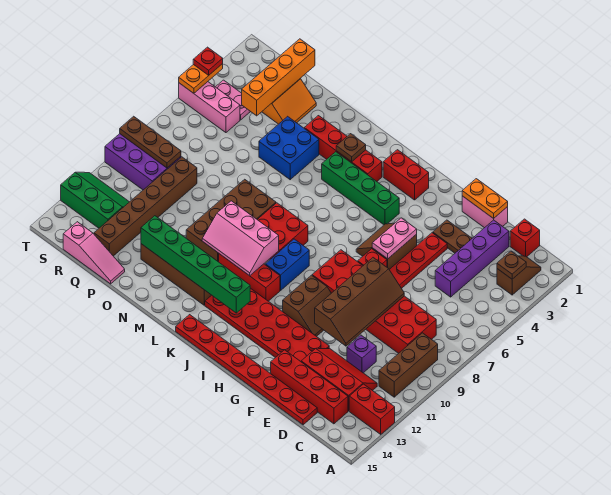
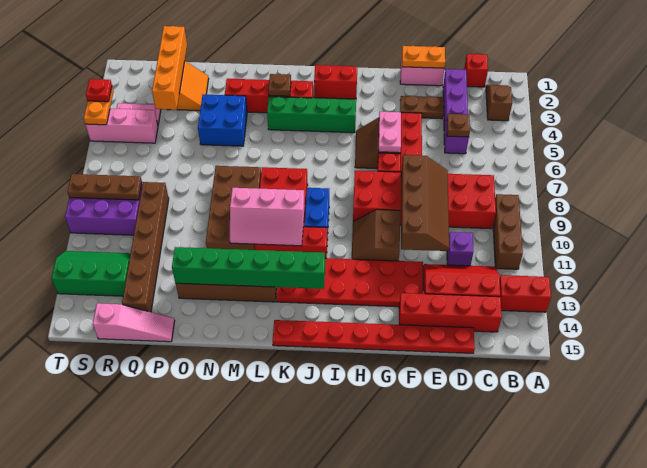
brown plate B3 level 2 -> brown plate D5 level 2
brown slope G10:H11 level 1 top H -> brown slope G10:H11 level 1 top G

